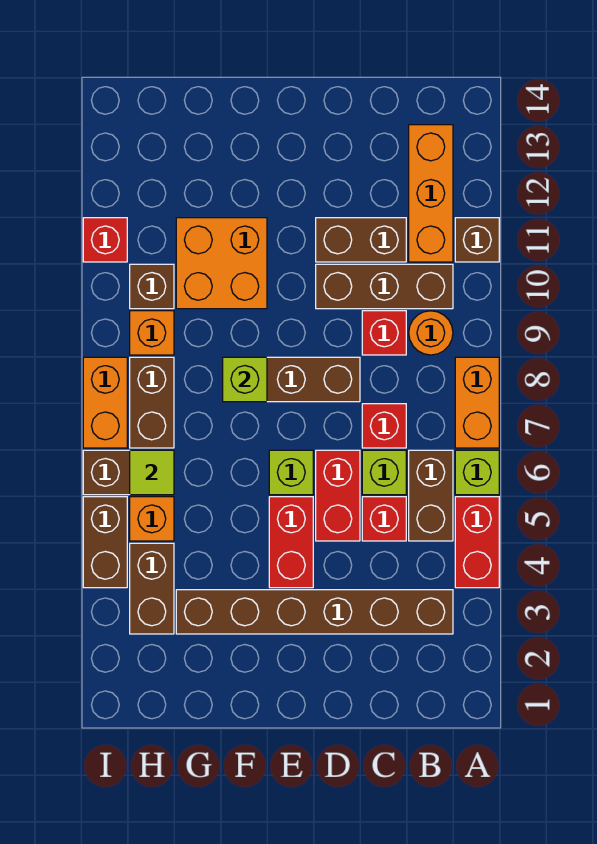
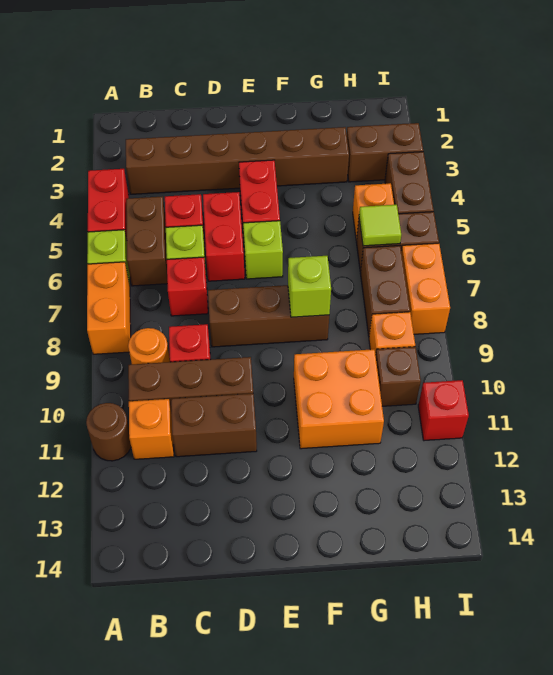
brown brick A11 level 1 -> brown round brick A11 level 1
orange brick B11:B13 level 1 -> orange brick B11 level 1
brown brick H3:H4 level 1 -> brown brick H3:I3 level 1

